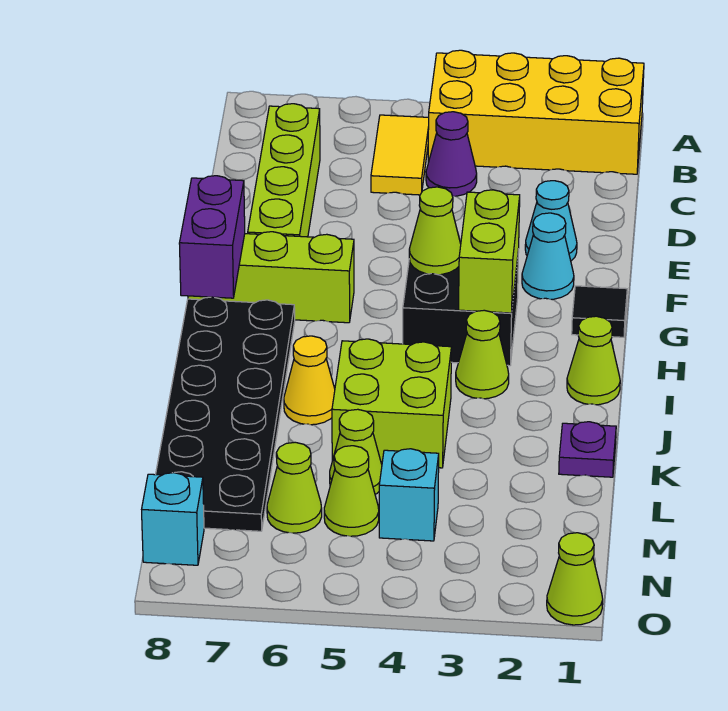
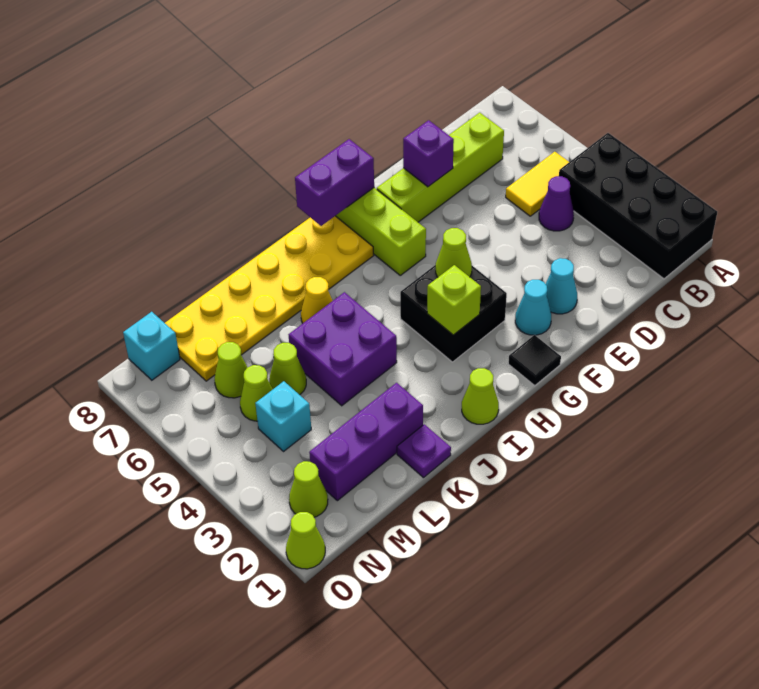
yellow brick A1:B4 level 1 -> black brick A1:B4 level 1
none -> purple brick E7 level 2
lime brick G3:H3 level 2 -> lime brick H3 level 2
black plate H7:M8 level 1 -> yellow plate H7:M8 level 1
lime cone I3 level 1 -> lime cone N2 level 1
lime brick J4:K5 level 1 -> purple brick J4:K5 level 1
none -> purple brick K2:M2 level 1

